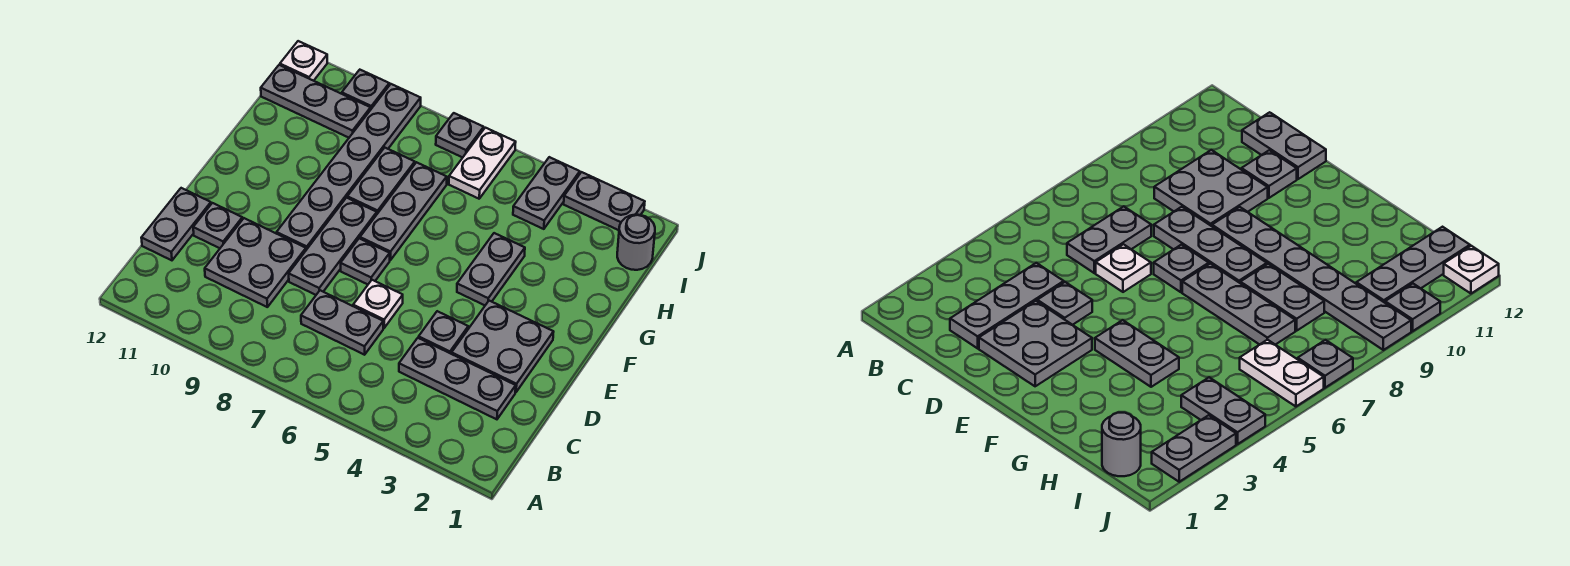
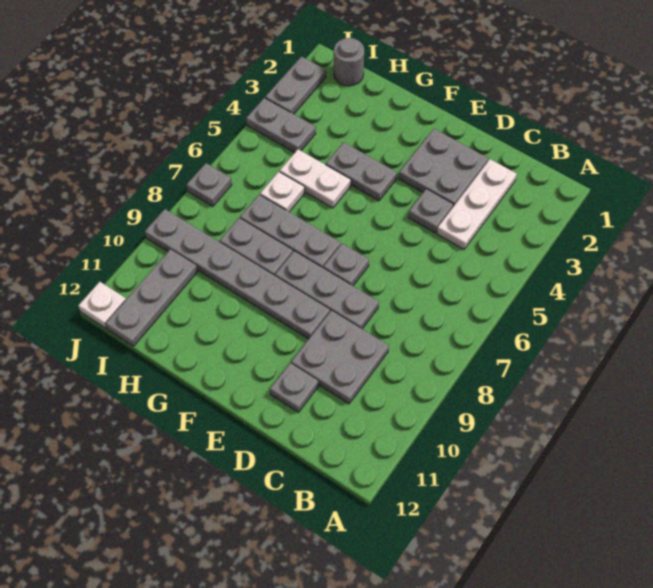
grey plate C2:C4 level 1 -> white plate C2:C4 level 1
grey plate C6:C7 level 1 -> none
grey plate C12:D12 level 1 -> none
white plate D6 level 1 -> white plate H6 level 1
white plate I6:J6 level 1 -> white plate G5:H5 level 1
grey plate J10 level 1 -> none

